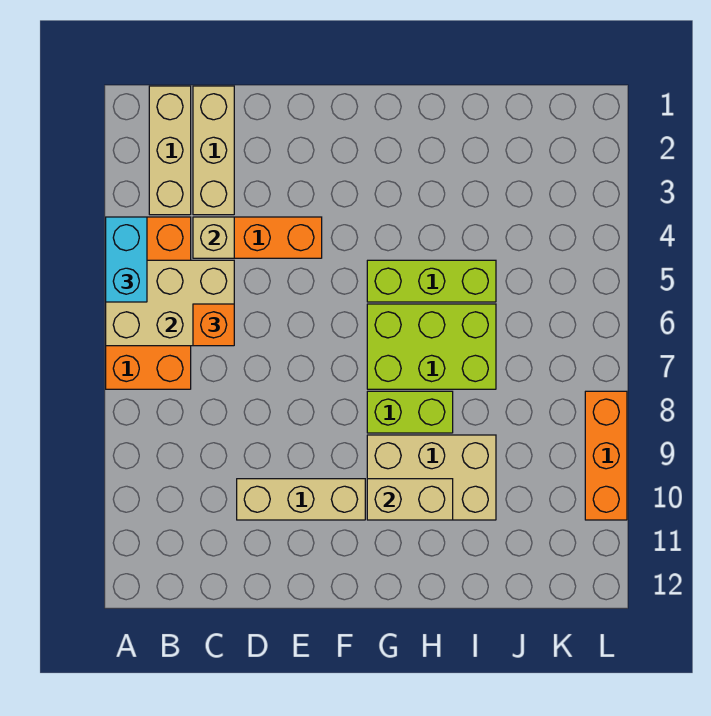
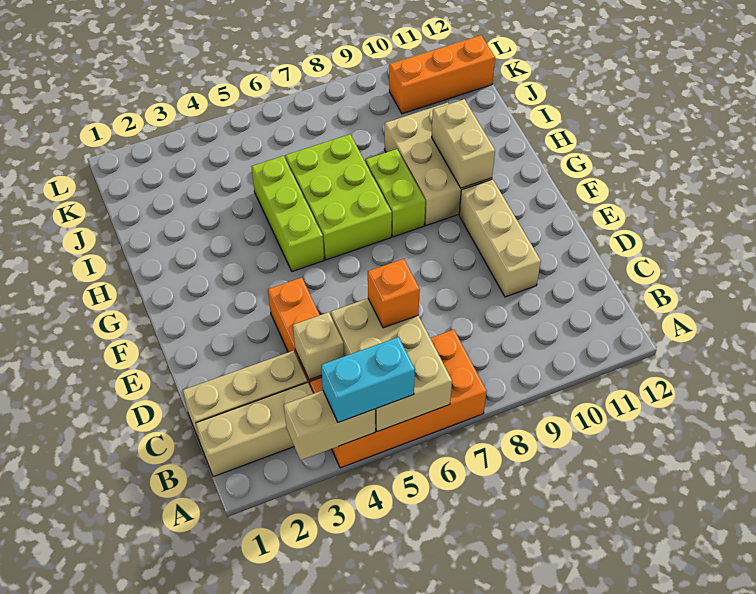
none -> tan brick A3:A4 level 2
orange brick L8:L10 level 1 -> orange brick K10:K12 level 1

